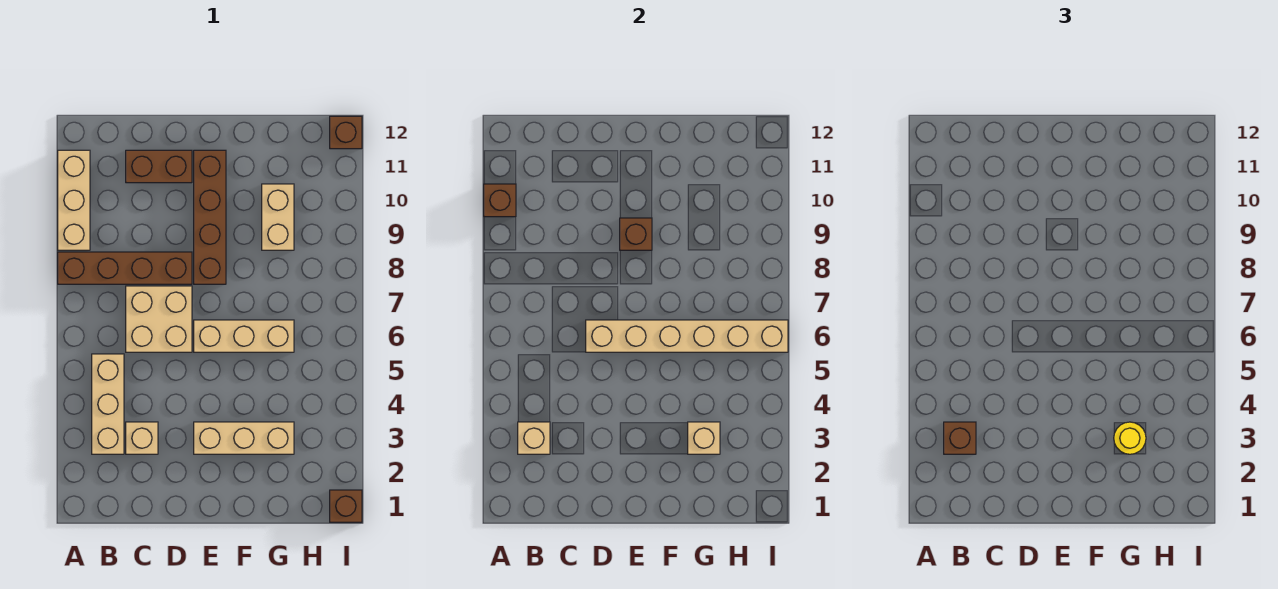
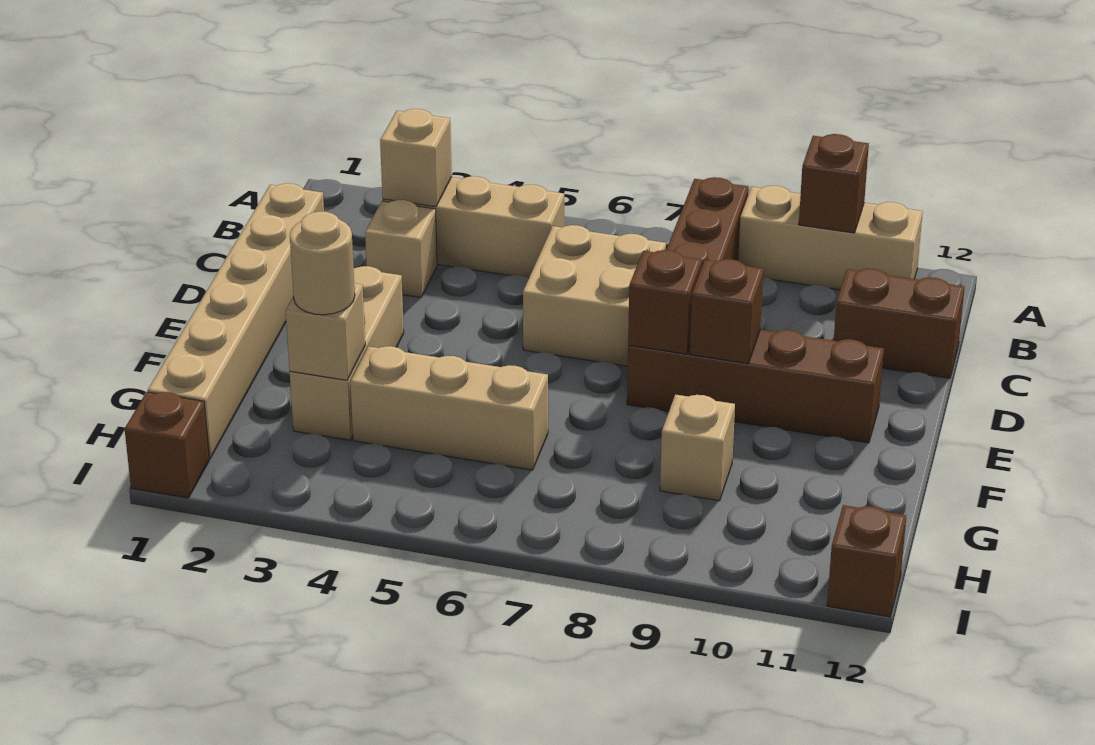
brown brick B3 level 3 -> brown brick E8 level 2
brown brick C11:D11 level 1 -> brown brick C11:C12 level 1
tan brick D6:I6 level 2 -> tan brick C1:H1 level 1
tan brick E6:G6 level 1 -> tan brick G4:G6 level 1
yellow round brick G3 level 3 -> tan round brick G3 level 3
tan brick G9:G10 level 1 -> tan brick G9 level 1

